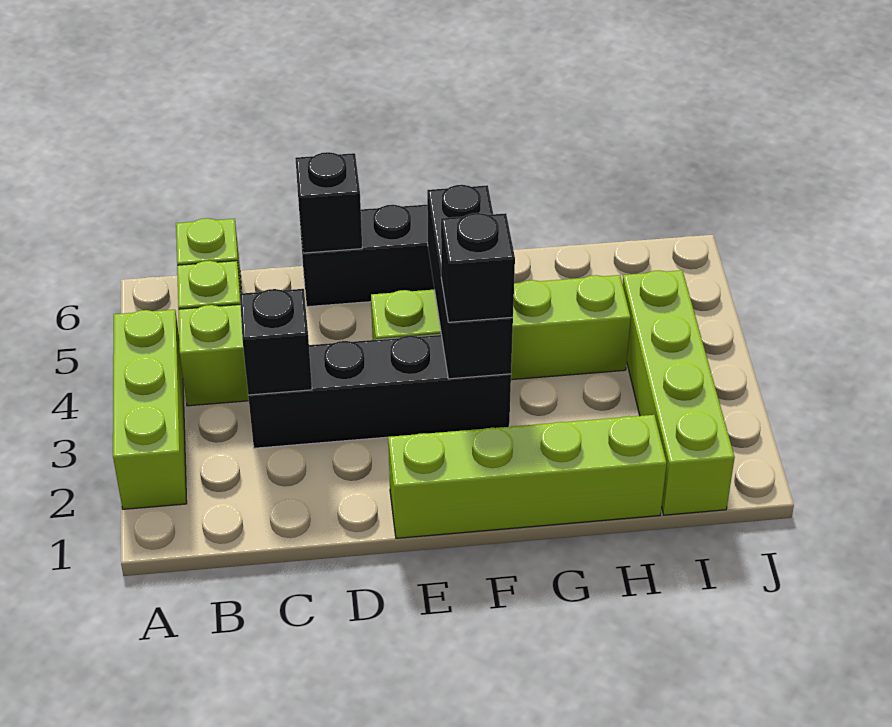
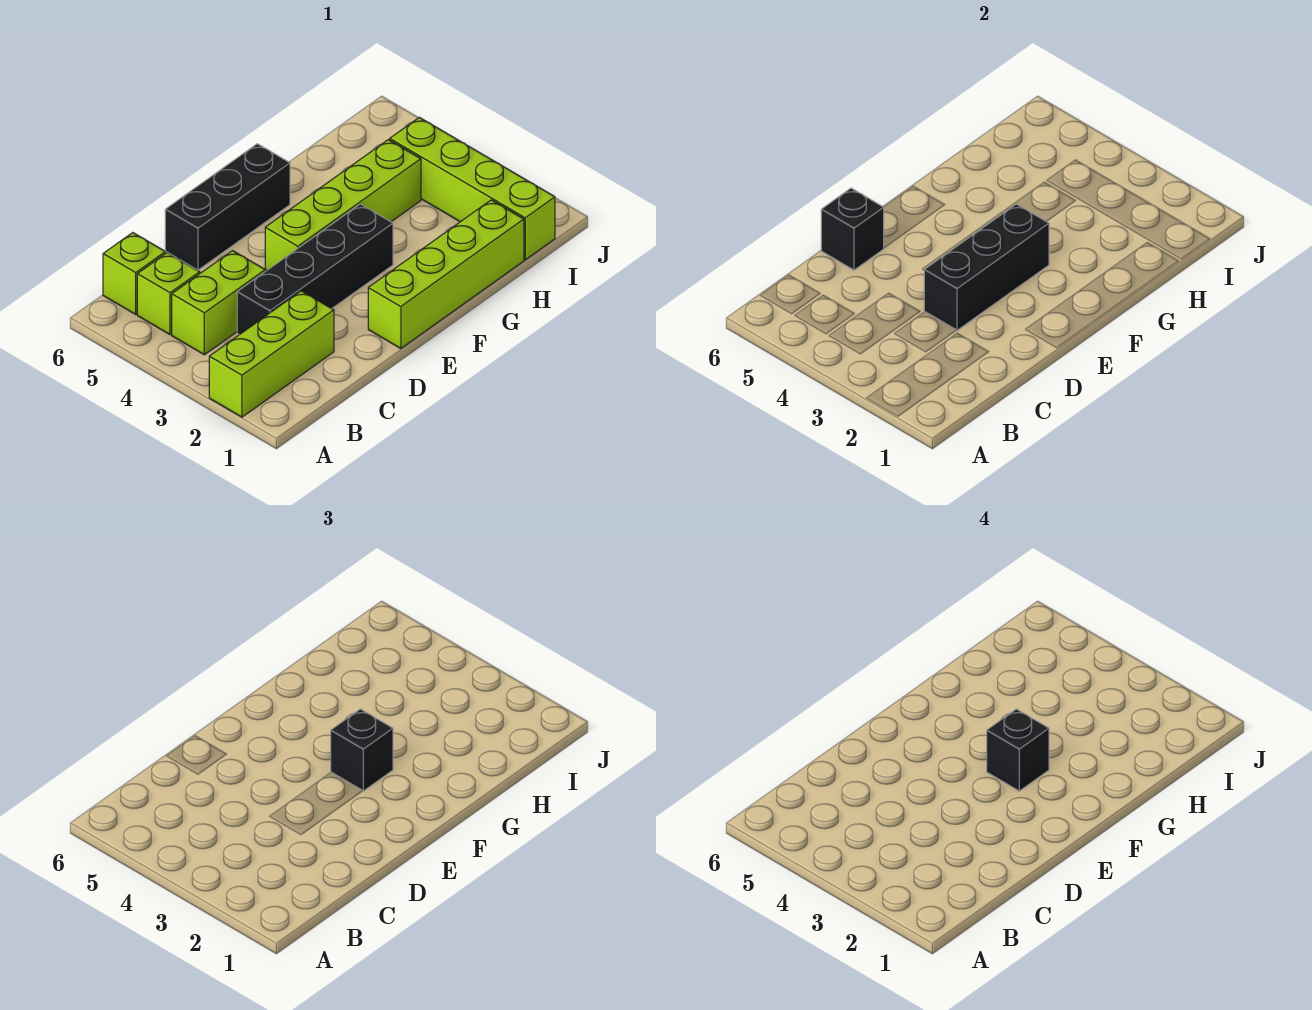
lime brick A2:A4 level 1 -> lime brick A2:C2 level 1
black brick C3 level 2 -> black brick F3 level 4
black brick F3:F5 level 2 -> black brick D3:F3 level 2

